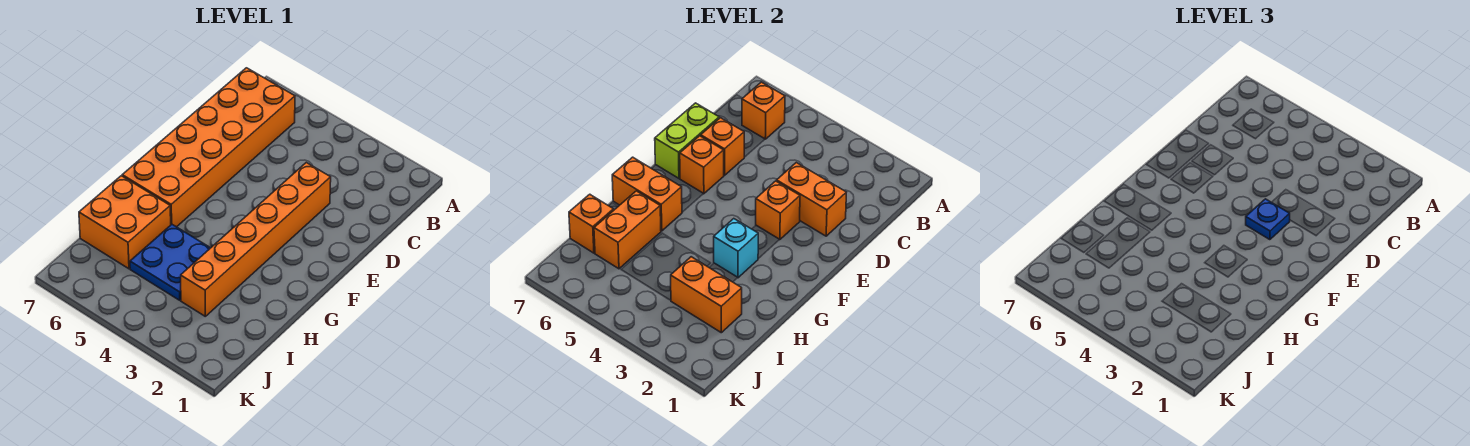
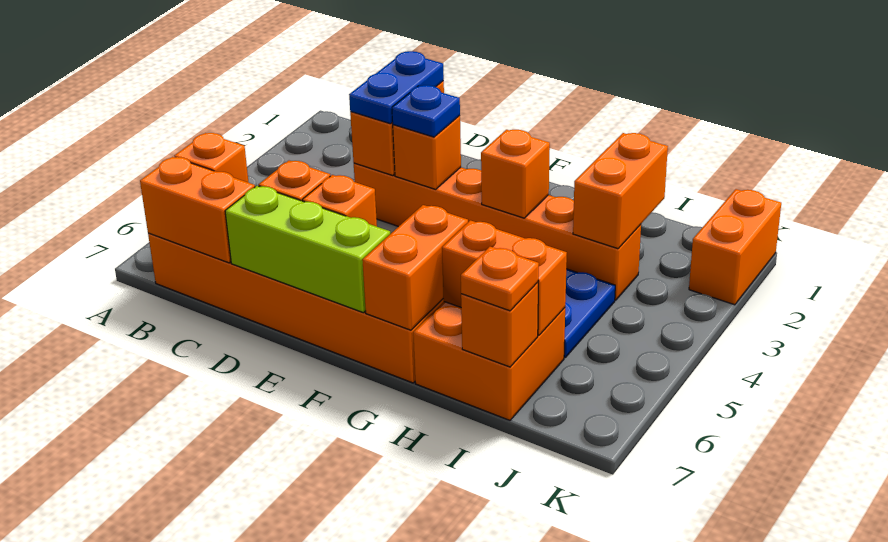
none -> orange brick B7:C7 level 2
none -> blue plate D2:D3 level 3
lime brick D7:E7 level 2 -> lime brick D7:F7 level 2
cyan brick G3 level 2 -> orange brick G3 level 2
none -> orange plate I7 level 3
none -> orange brick K1:K2 level 1

